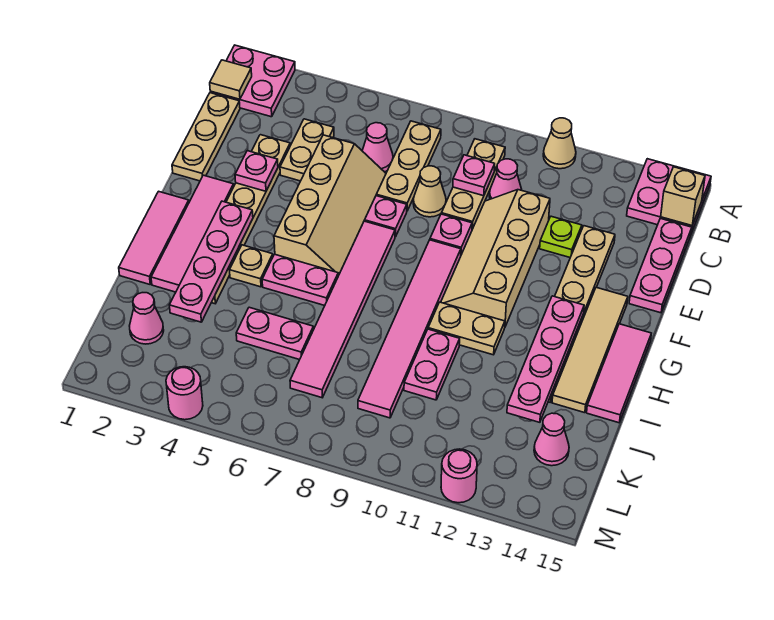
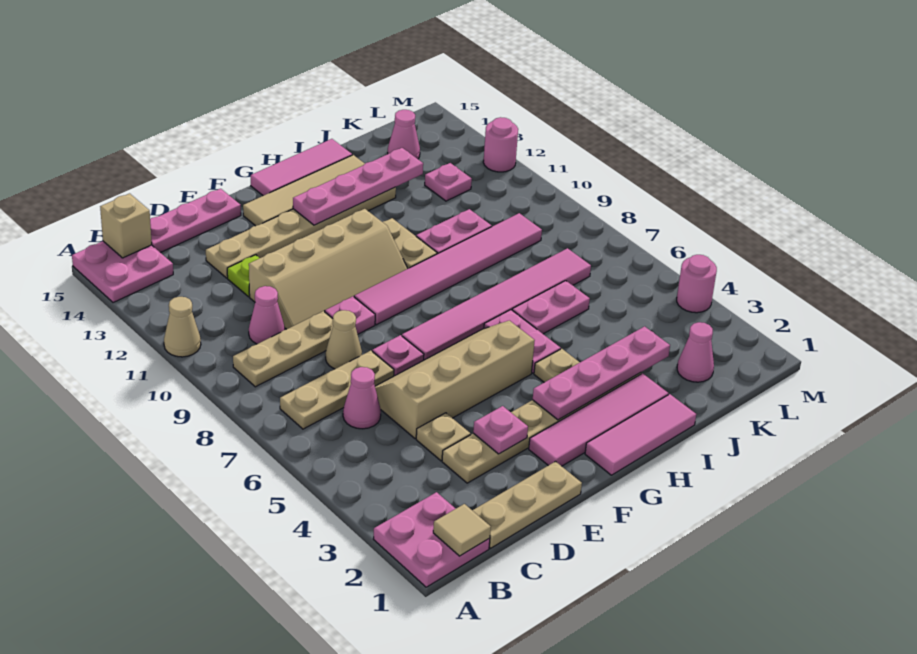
tan plate C4:D4 level 1 -> tan plate D4 level 1
pink plate C9 level 2 -> pink plate K12 level 1
pink plate J5:J6 level 1 -> pink plate I6:J6 level 1

